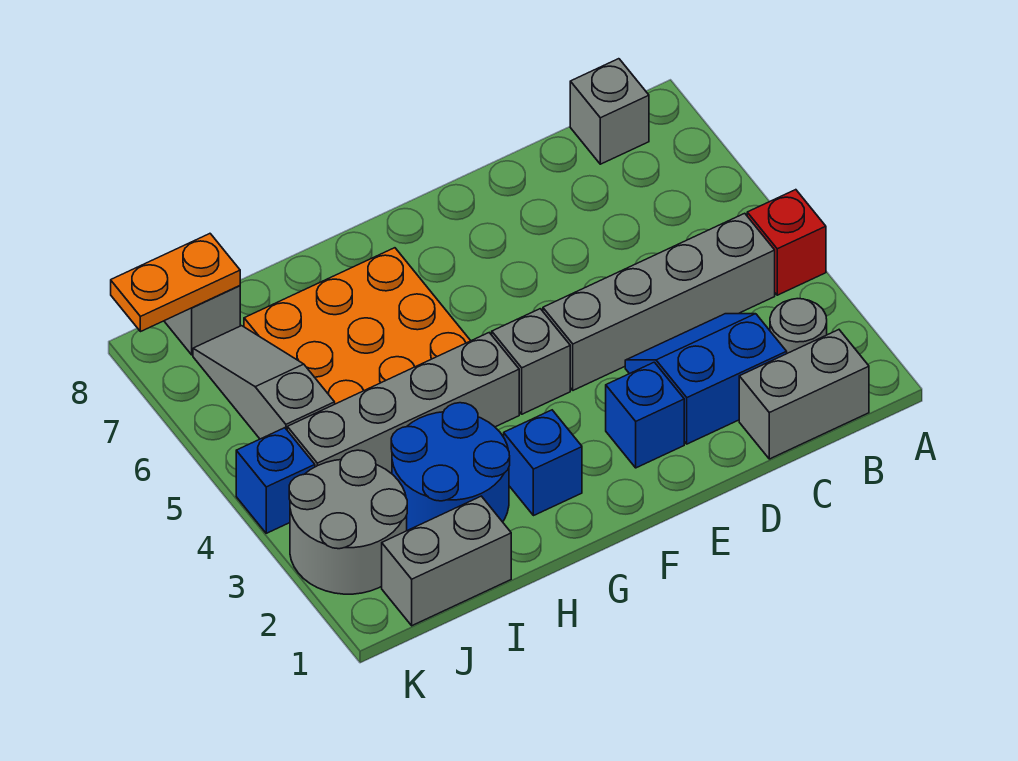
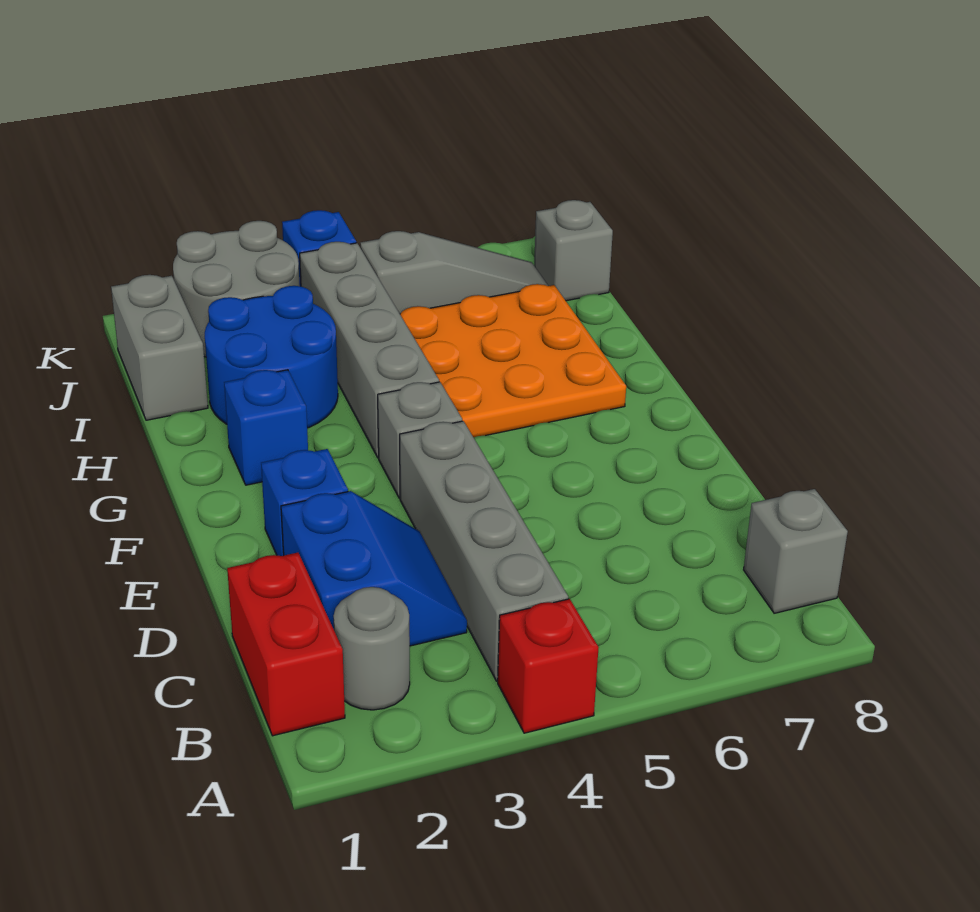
grey brick B1:C1 level 1 -> red brick B1:C1 level 1
orange plate J8:K8 level 2 -> none

